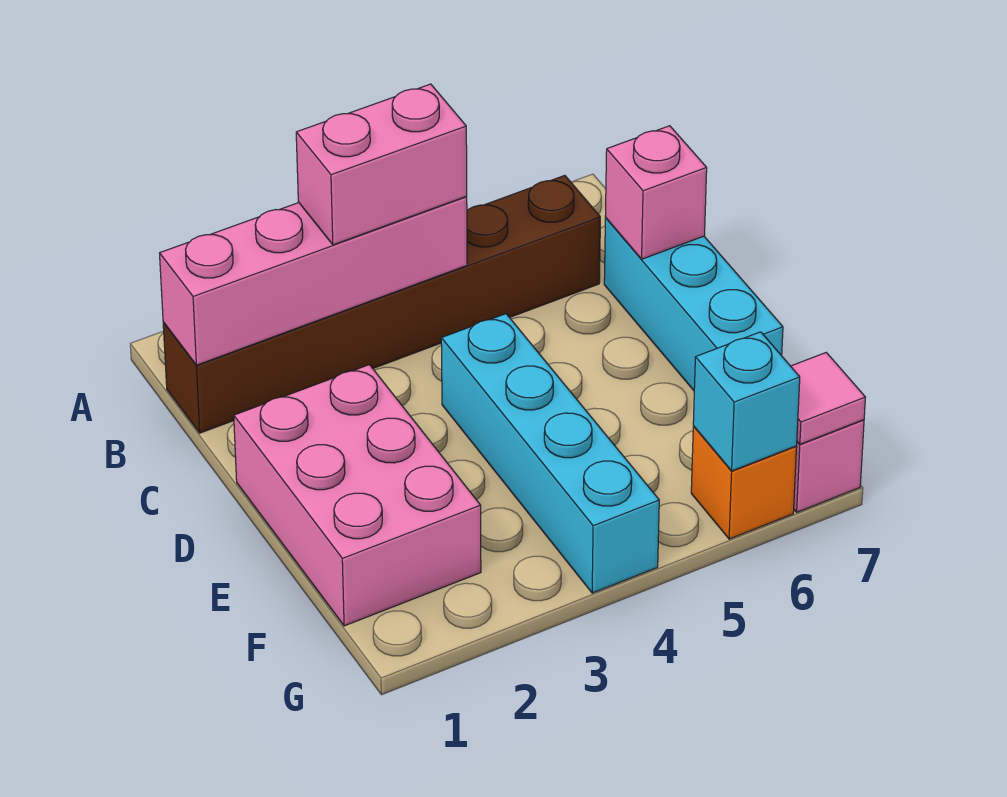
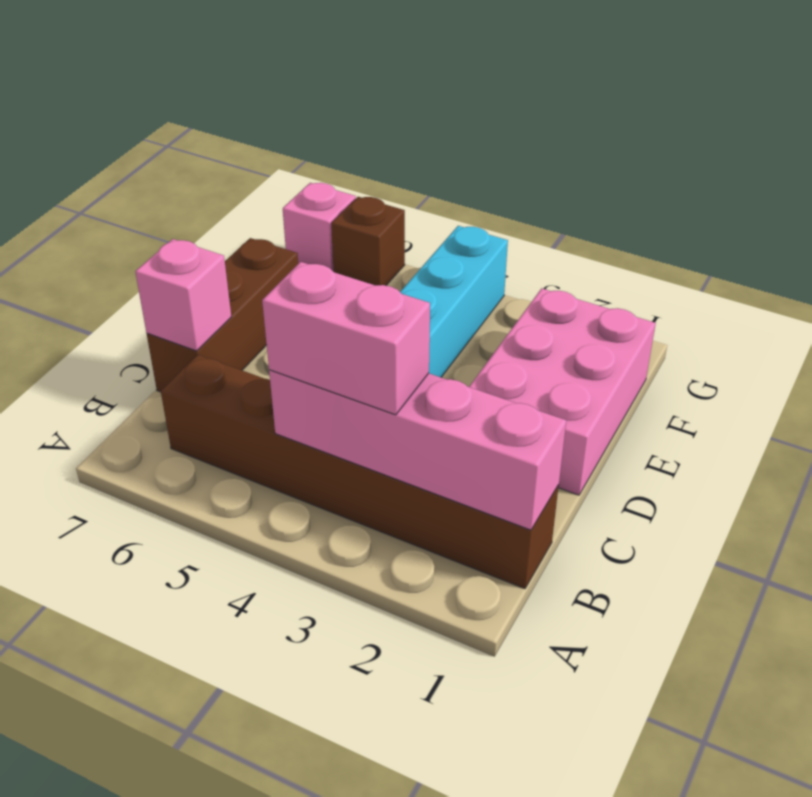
cyan brick C7:E7 level 1 -> brown brick C7:E7 level 1
orange brick G6 level 1 -> brown brick G6 level 1
cyan brick G6 level 2 -> none
pink tile G7 level 2 -> none

